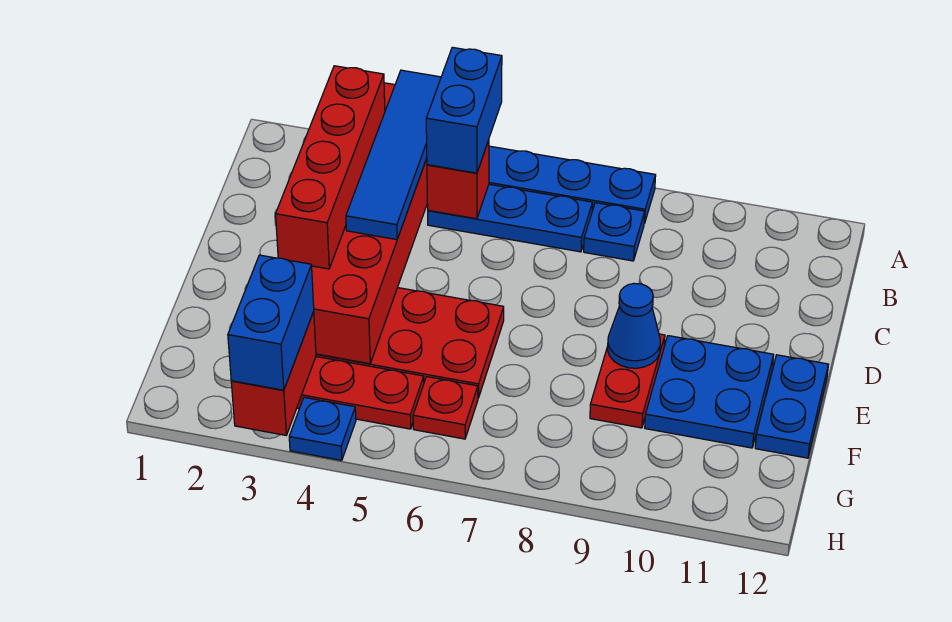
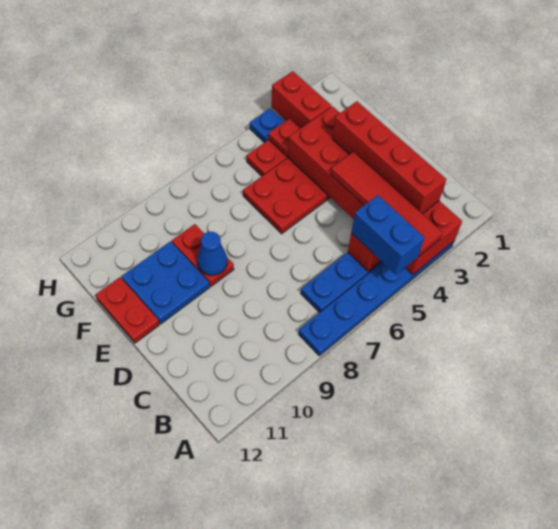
blue tile A4:D4 level 3 -> red tile A4:D4 level 3
blue plate B8 level 1 -> none
blue plate E12:F12 level 1 -> red plate E12:F12 level 1
blue brick G3:H3 level 3 -> none
red plate G6 level 1 -> red plate G4 level 2

